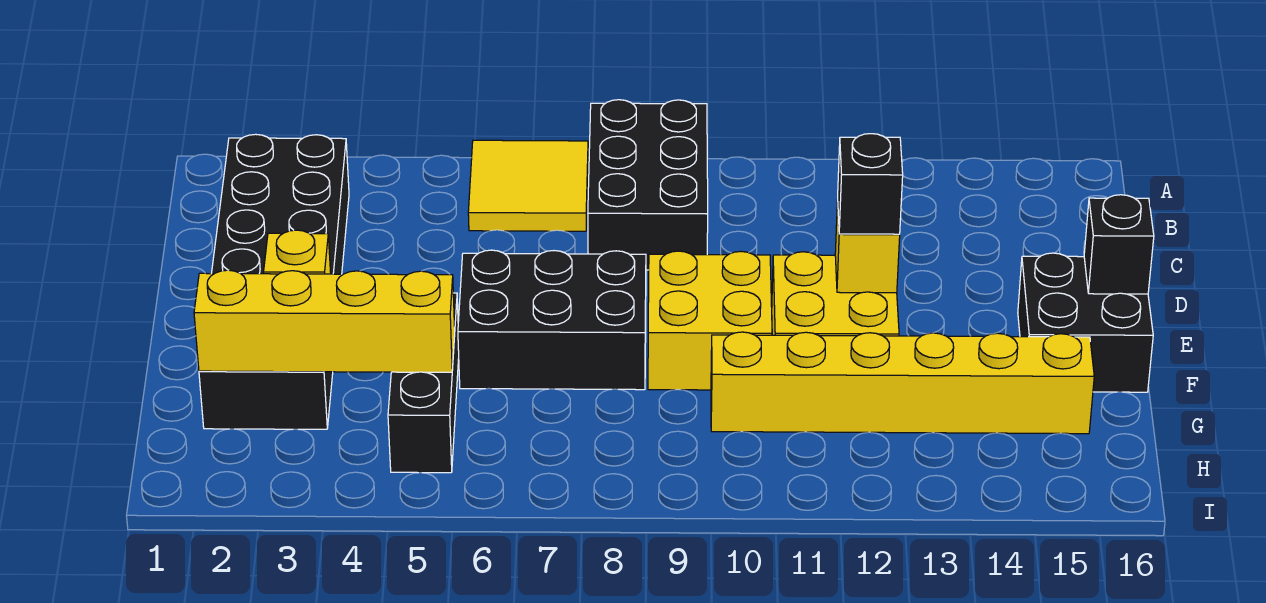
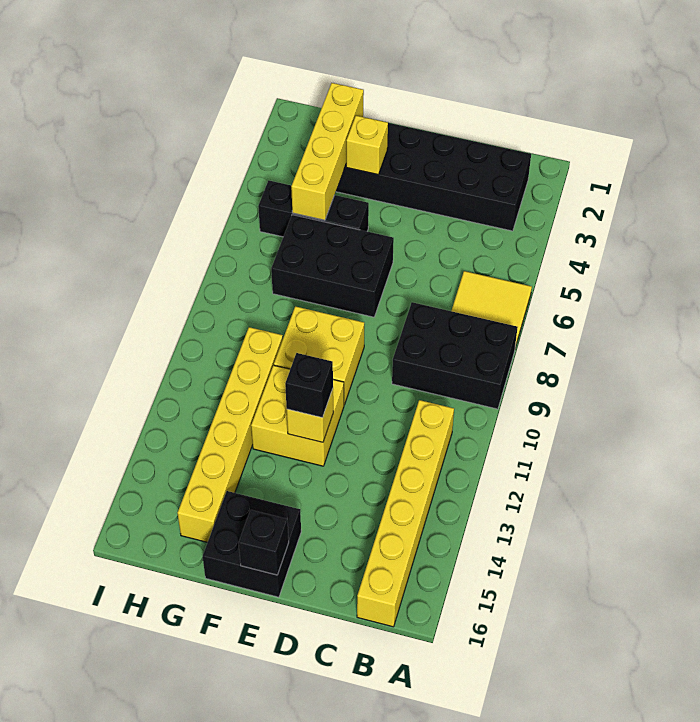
none -> yellow brick B11:B16 level 1
black brick E6:F8 level 1 -> black brick E6:G7 level 1

